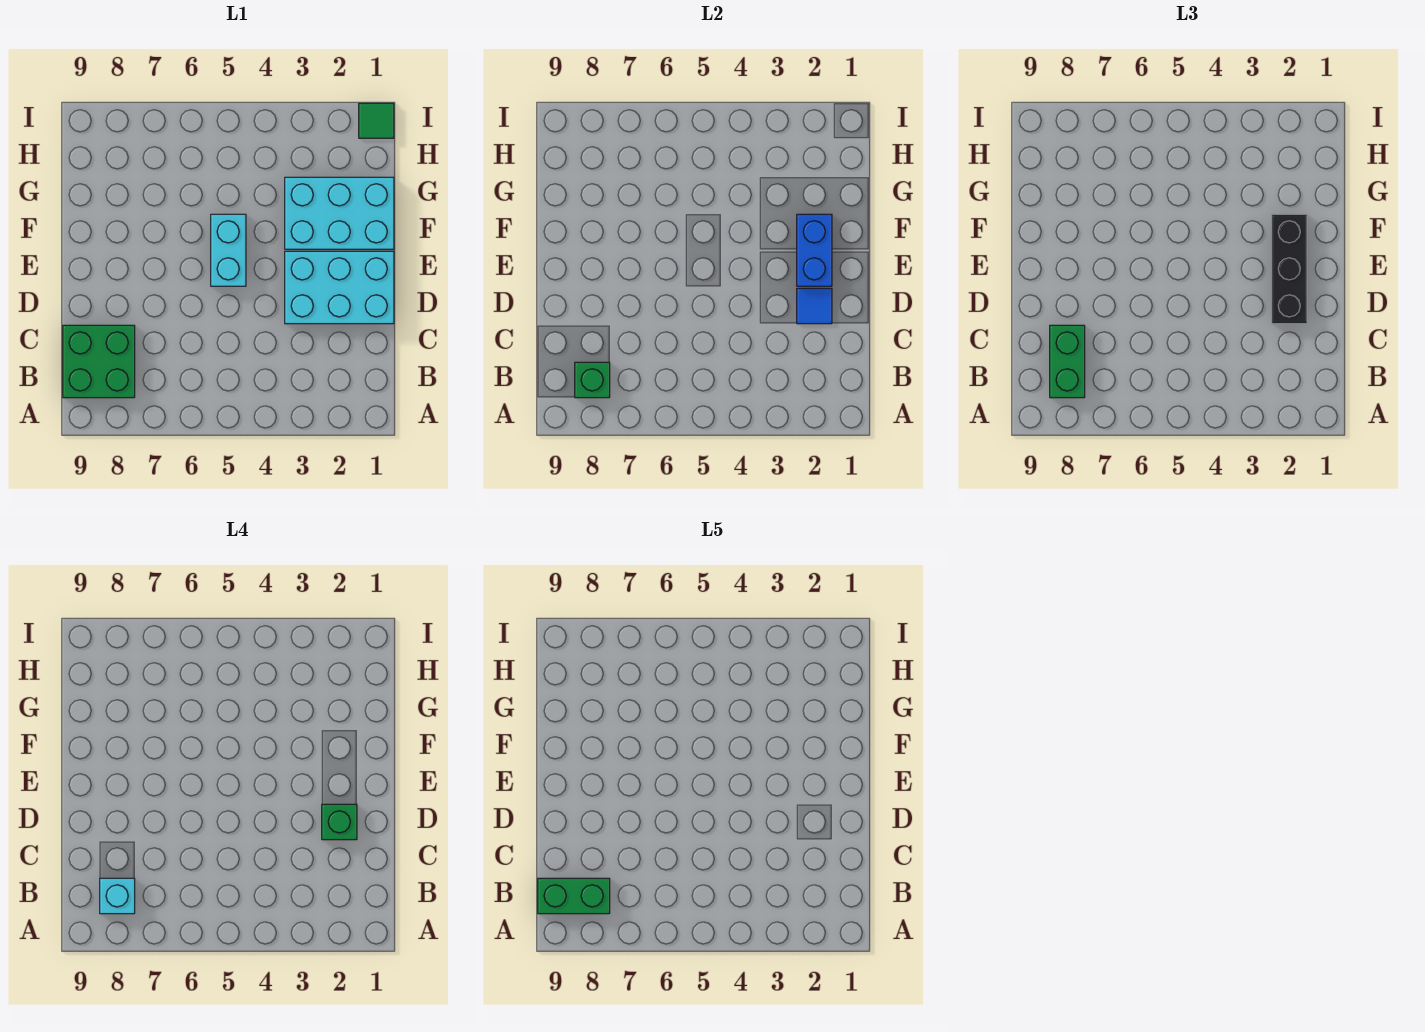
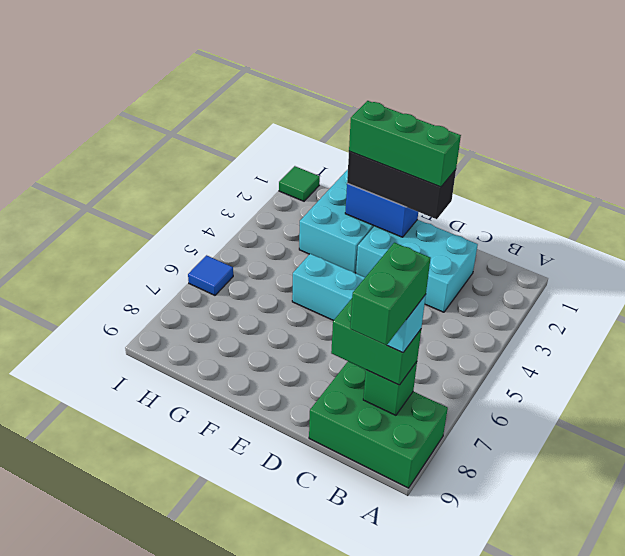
green brick B8:C9 level 1 -> green brick A8:C9 level 1
cyan brick D1:E3 level 1 -> cyan brick C2:E3 level 1
blue tile D2 level 2 -> blue tile I6 level 1
green brick D2 level 4 -> green brick D2:F2 level 4

